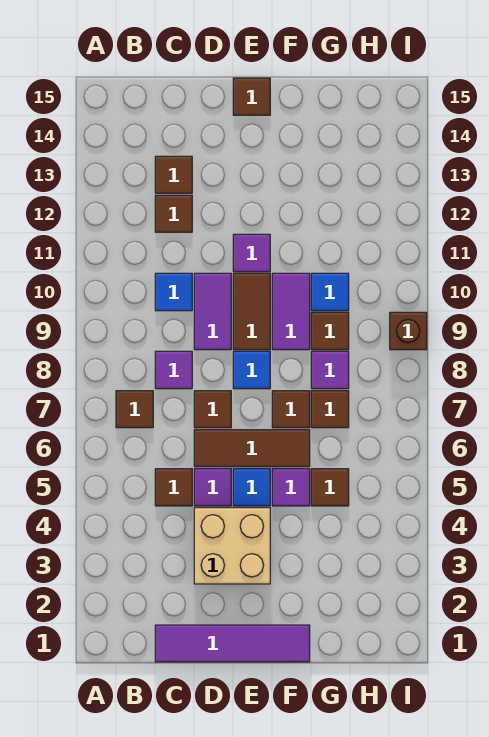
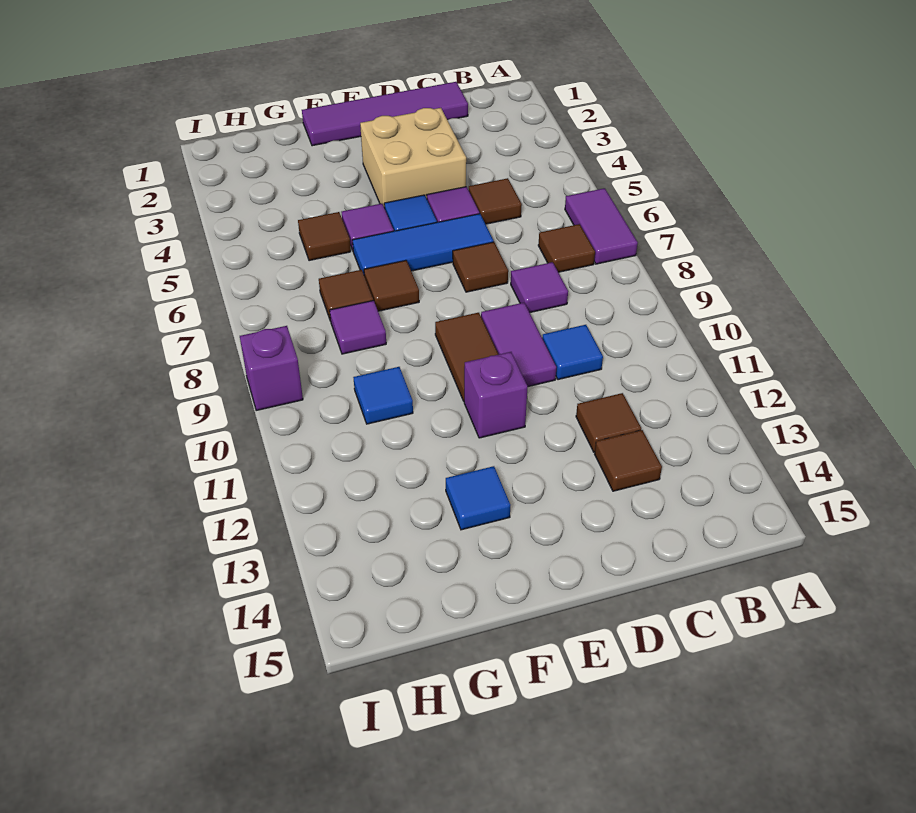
brown tile D6:F6 level 1 -> blue tile D6:F6 level 1
blue tile E8 level 1 -> blue tile F13 level 1
purple tile E11 level 1 -> purple brick E11 level 1
brown tile E15 level 1 -> none
purple tile F9:F10 level 1 -> purple tile A6:A7 level 1
brown tile G9 level 1 -> none
brown brick I9 level 1 -> purple brick I9 level 1

